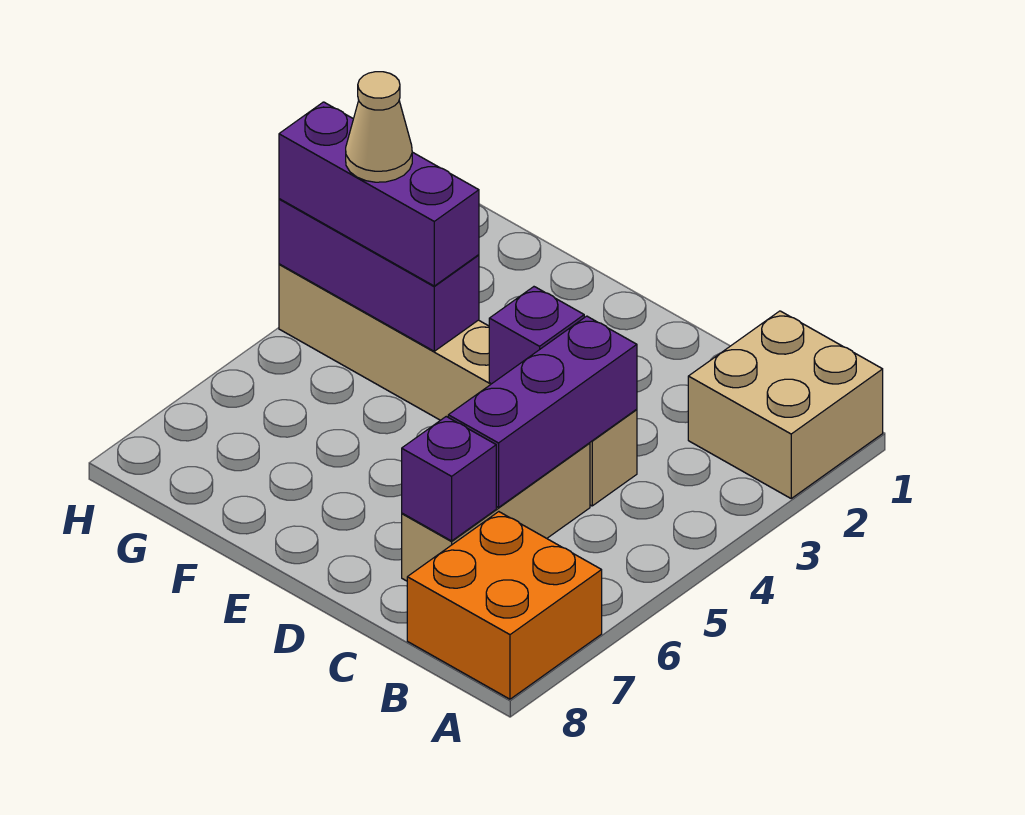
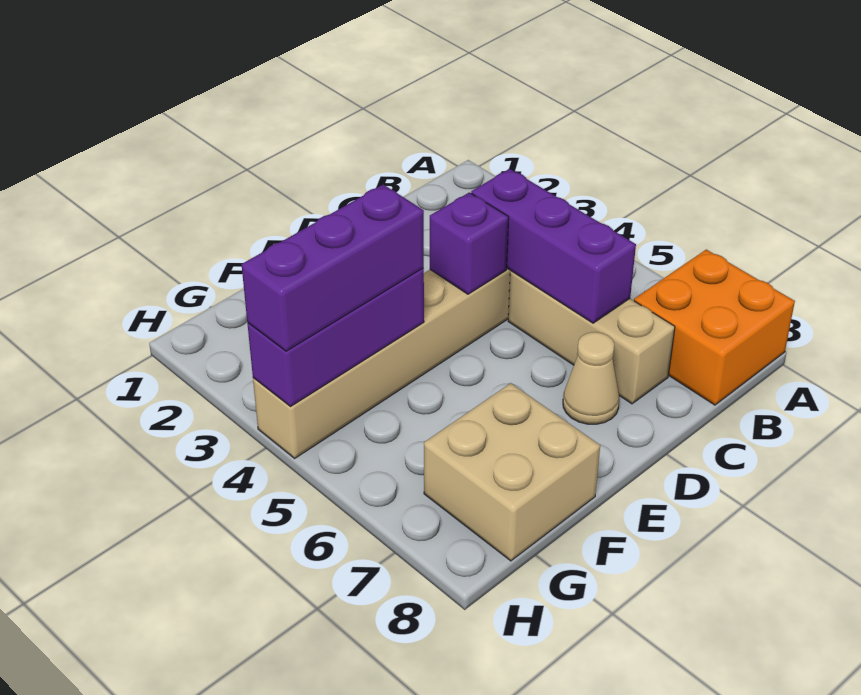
tan brick A1:B2 level 1 -> tan brick F7:G8 level 1
purple brick C7 level 2 -> none
tan cone G4 level 4 -> tan cone D7 level 1

